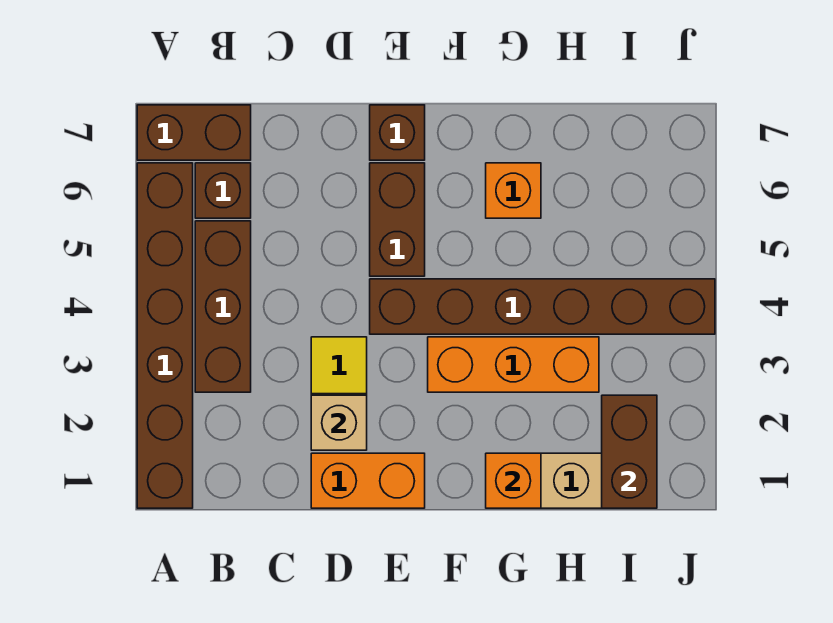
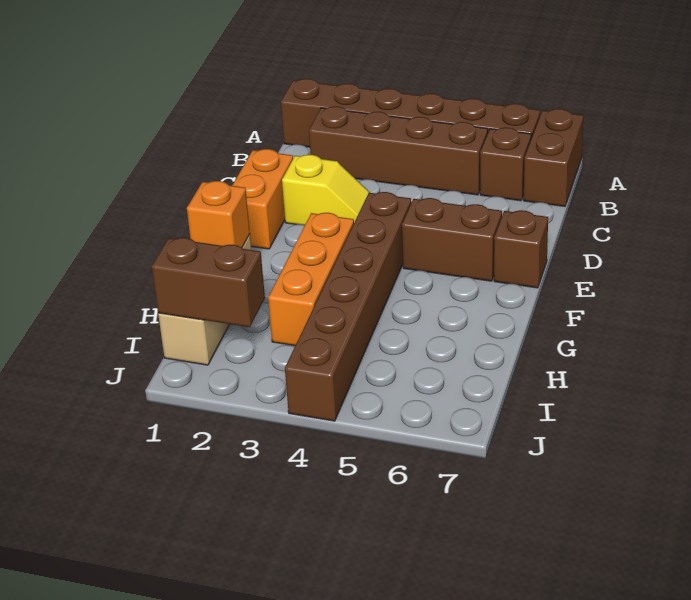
brown brick B3:B5 level 1 -> brown brick B2:B5 level 1
tan brick D2 level 2 -> none
orange brick G6 level 1 -> none

